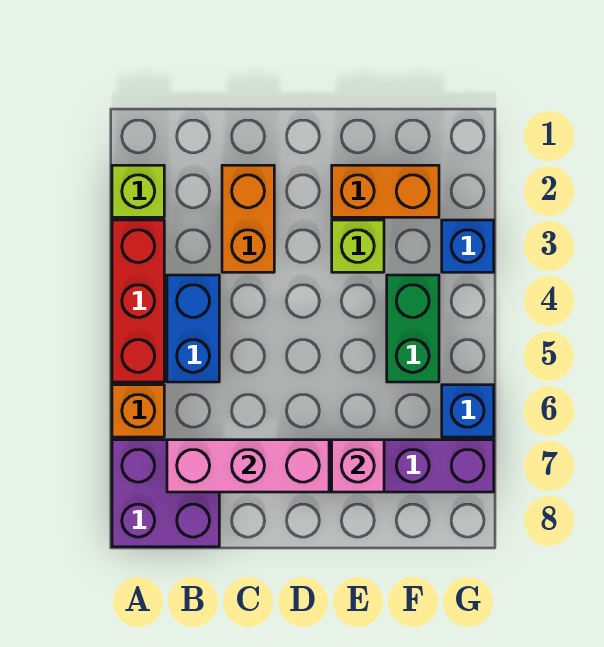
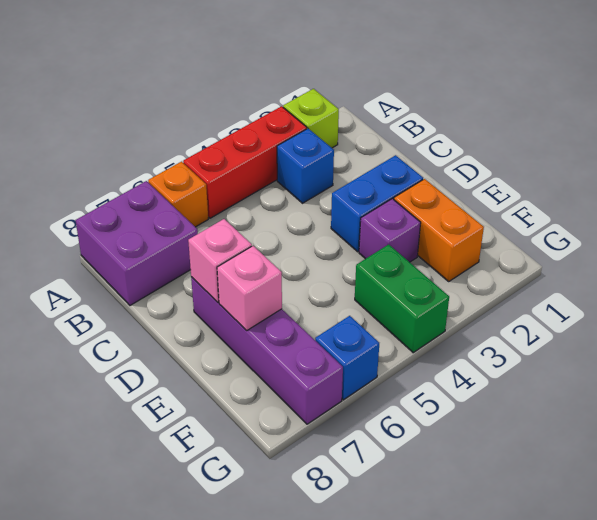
blue brick B4:B5 level 1 -> blue brick D2:D3 level 1
pink brick B7:D7 level 2 -> pink brick D7 level 2
orange brick C2:C3 level 1 -> none
lime brick E3 level 1 -> purple brick E3 level 1
green brick F4:F5 level 1 -> green brick F4:G4 level 1
blue brick G3 level 1 -> blue brick B3 level 1

